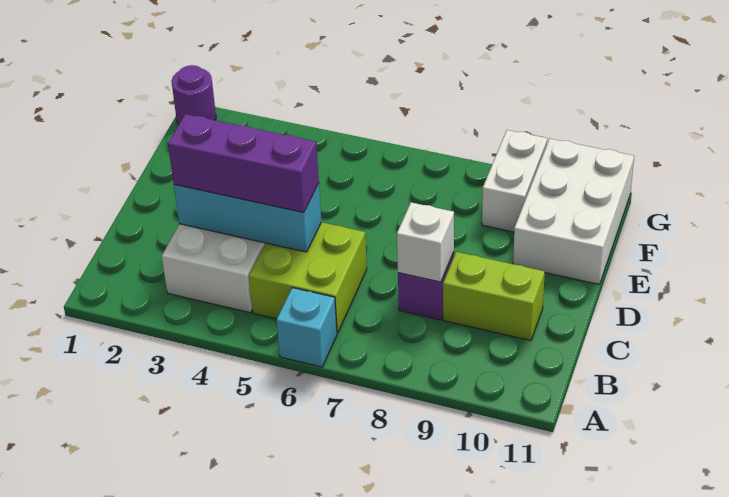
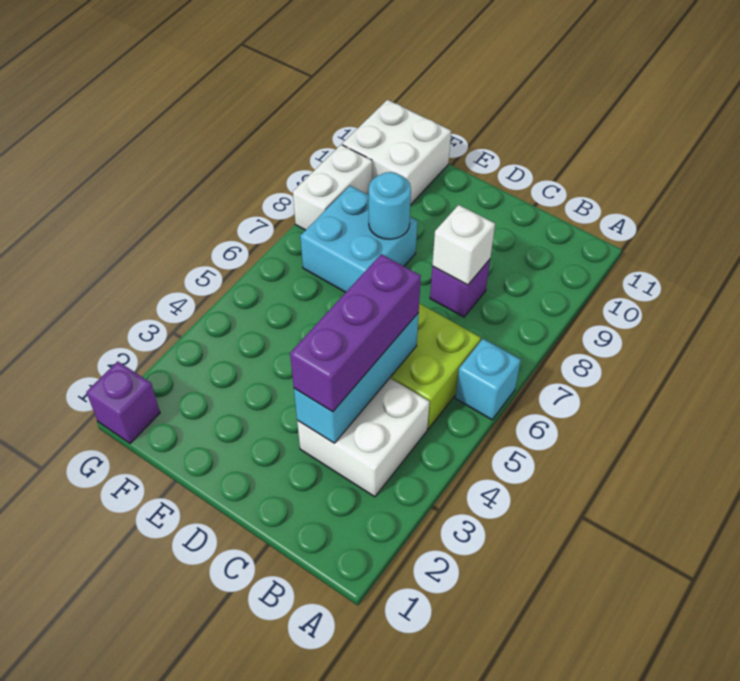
lime brick C9:C10 level 1 -> none
none -> cyan brick E7:F8 level 1
none -> cyan round brick E8 level 2
white brick E10:G11 level 1 -> white brick F10:G11 level 1
white brick F9:G9 level 1 -> white brick G8:G9 level 1
purple round brick G1 level 1 -> purple brick G1 level 1

